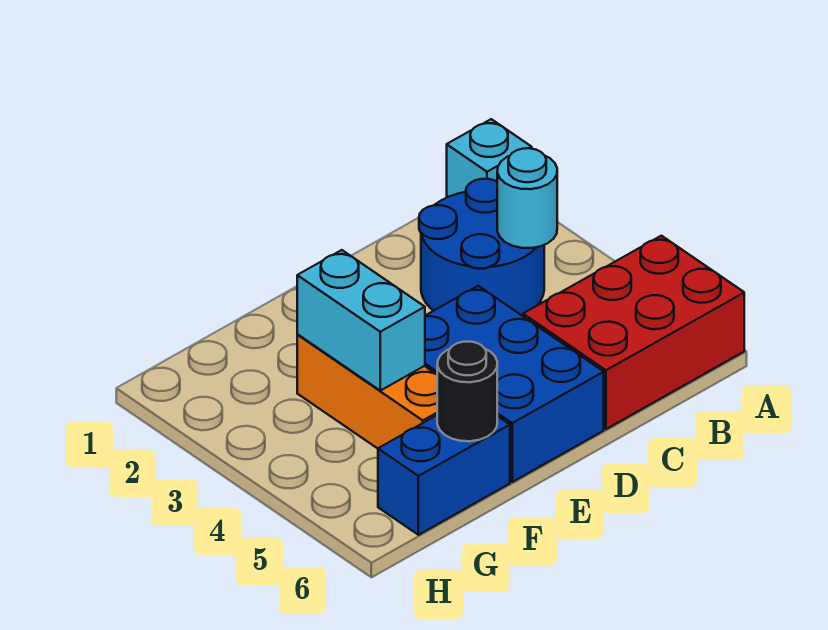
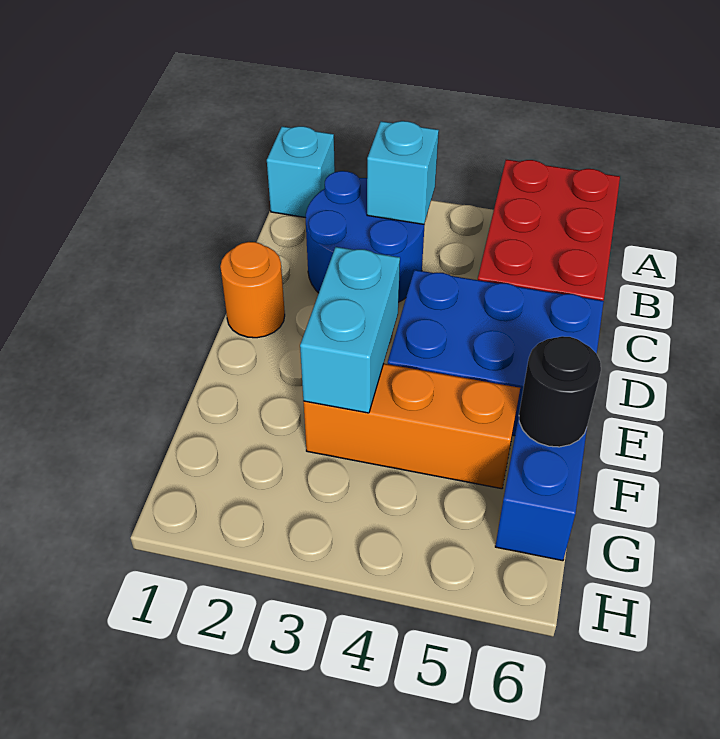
cyan round brick B3 level 2 -> cyan brick B3 level 2
none -> orange round brick D1 level 1
cyan brick F3:F4 level 2 -> cyan brick E3:F3 level 2

